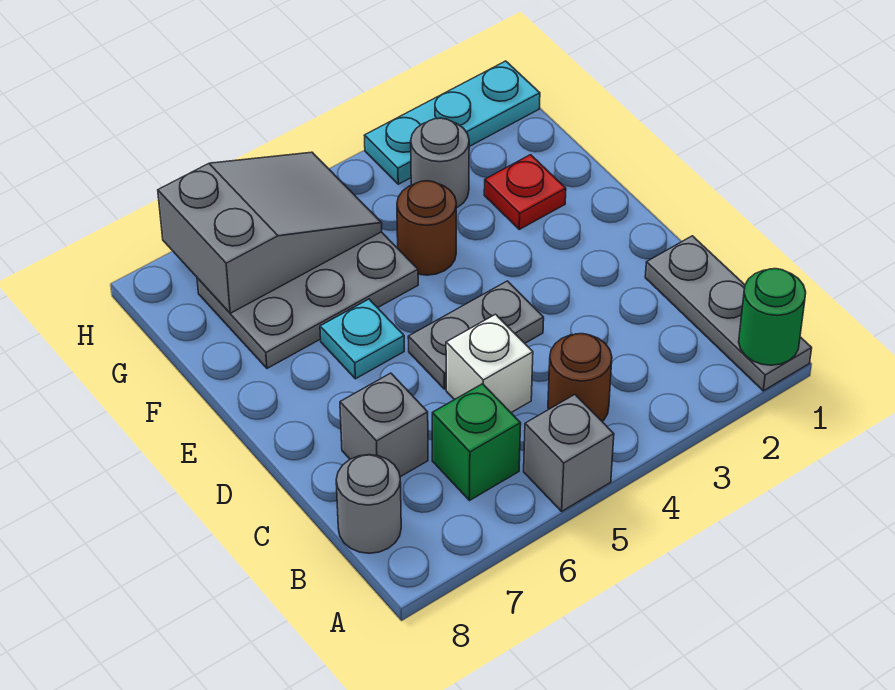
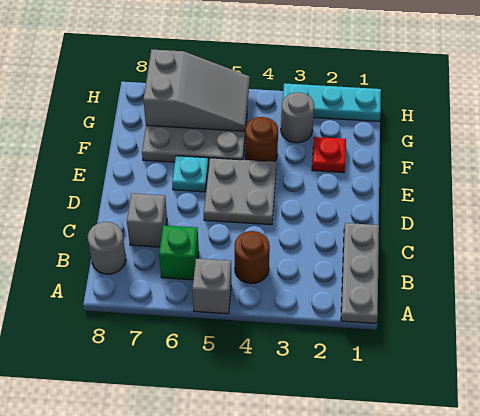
green round brick A1 level 2 -> none
white brick C5 level 1 -> none
grey plate D4:D5 level 1 -> grey plate D4:E5 level 1

